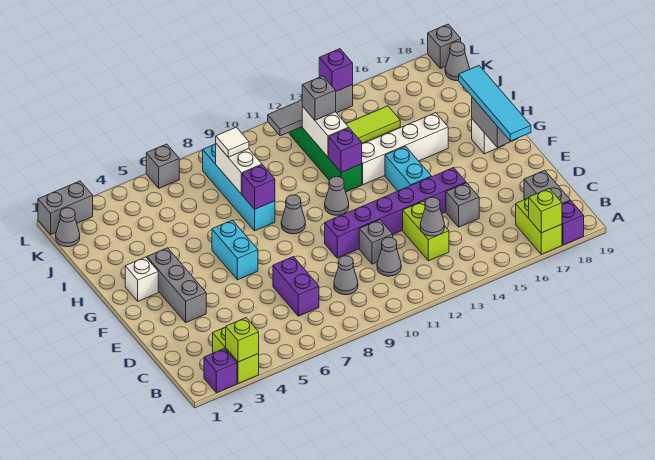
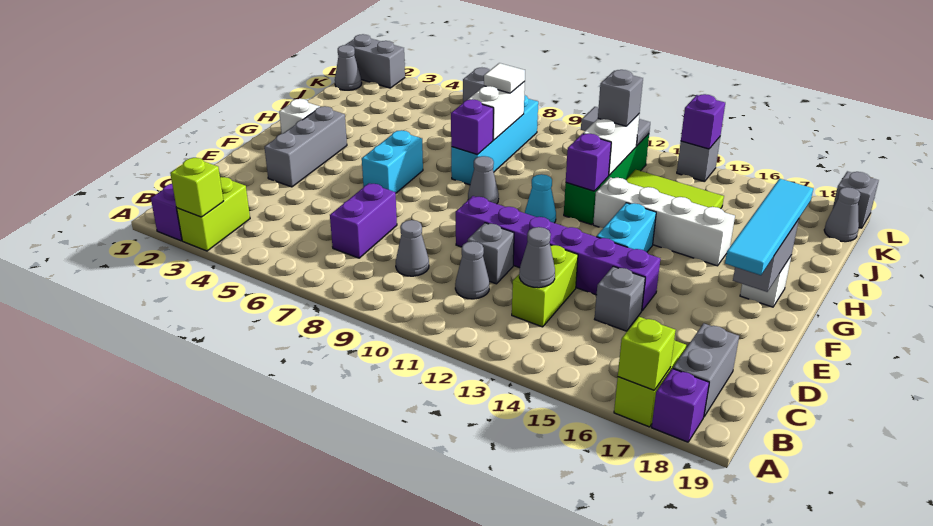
grey cone G11 level 1 -> cyan cone G11 level 1

